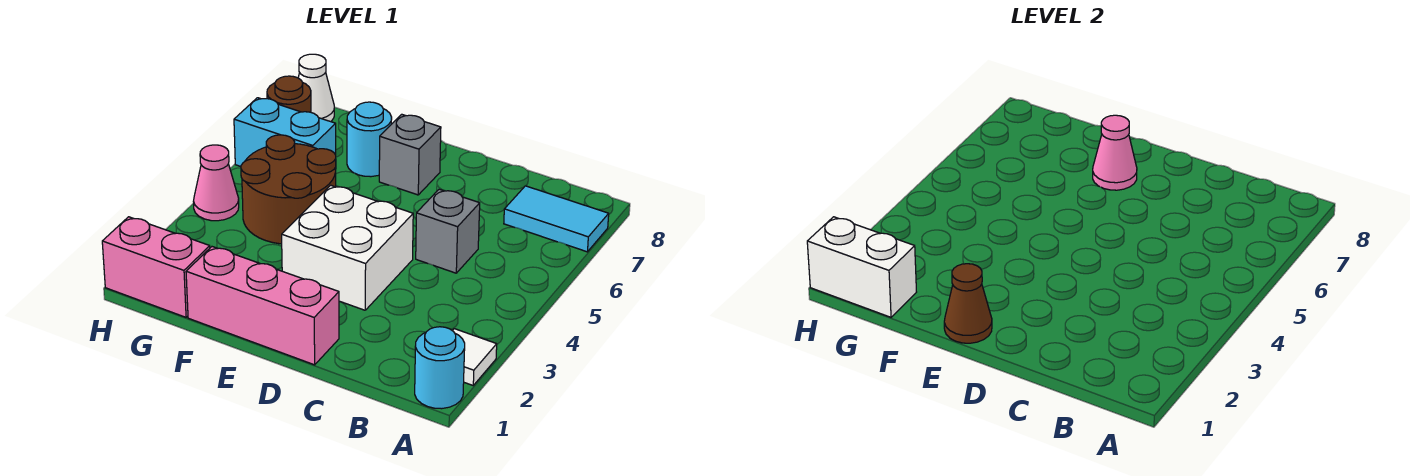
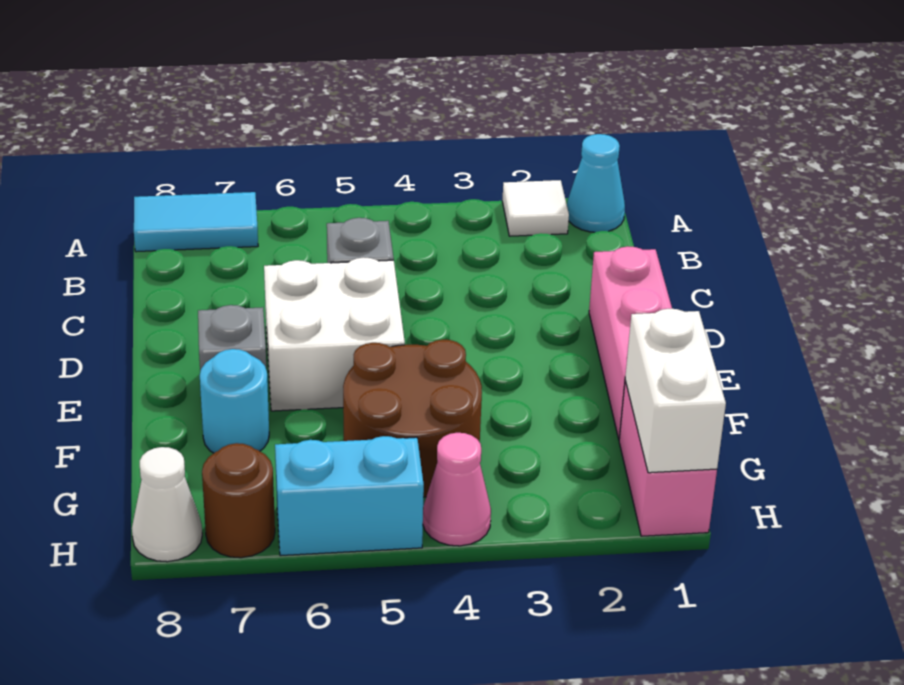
cyan round brick A1 level 1 -> cyan cone A1 level 1
cyan tile A7:B7 level 1 -> cyan tile A7:A8 level 1
white brick D3:E4 level 1 -> white brick D5:E6 level 1
brown cone E1 level 2 -> none
pink cone E7 level 2 -> none
cyan brick G6:H6 level 1 -> cyan brick H5:H6 level 1

